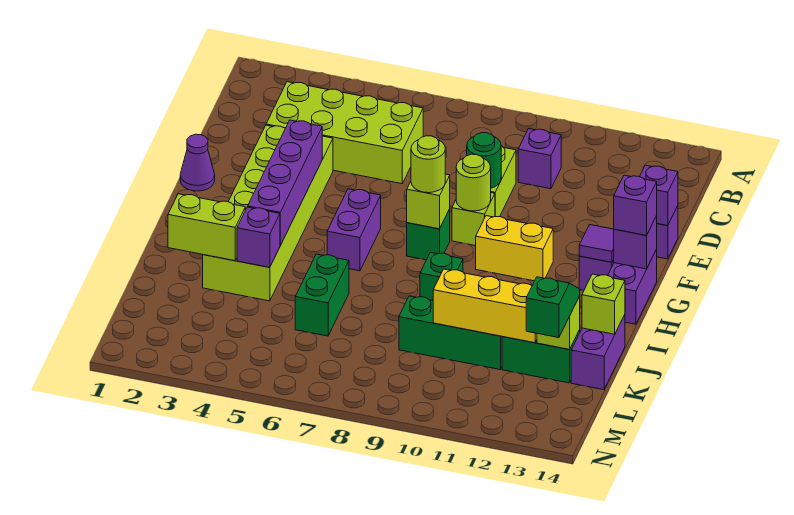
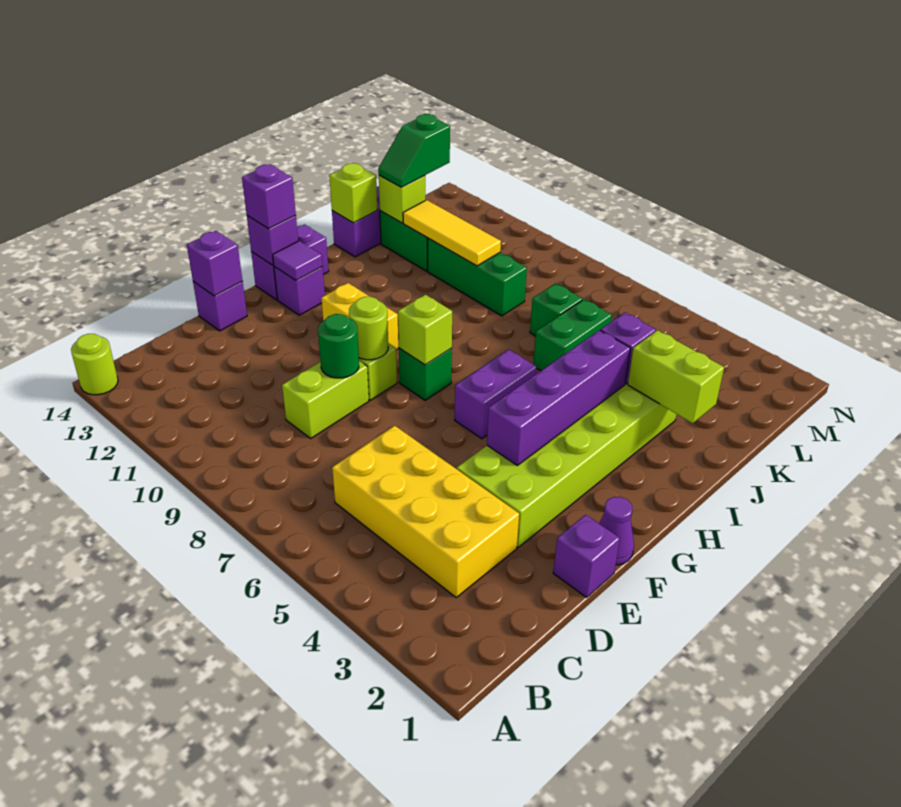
lime brick C3:D6 level 1 -> yellow brick C3:D6 level 1
purple brick C10 level 1 -> purple brick E1 level 1
lime round brick G8 level 3 -> lime round brick A14 level 1
green brick I9 level 1 -> green brick K7 level 1
yellow brick K10:K12 level 2 -> yellow tile K10:K12 level 2

